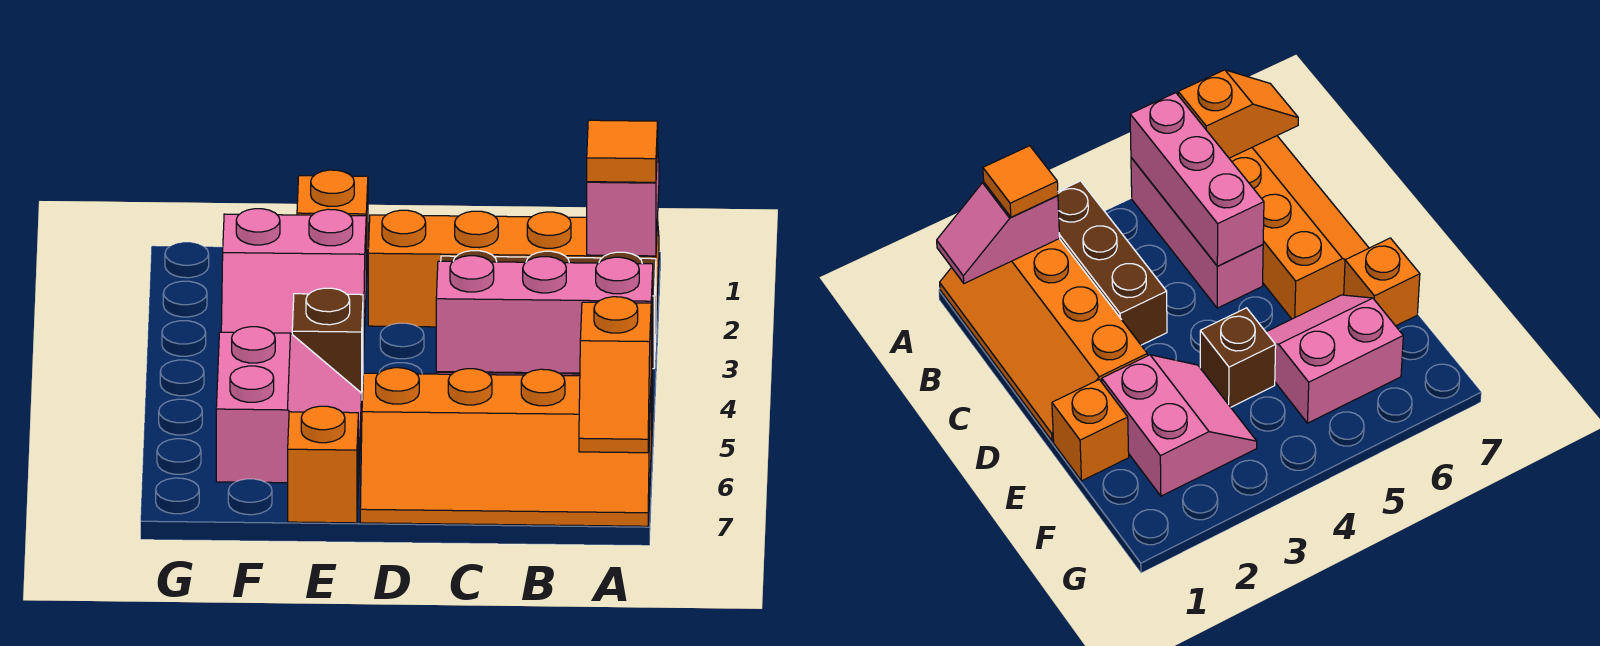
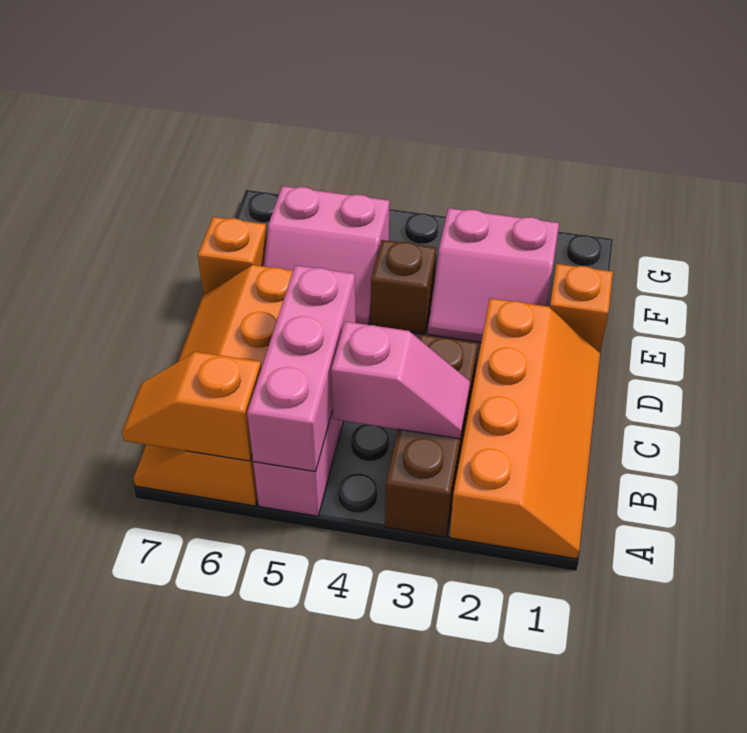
pink slope A1:A2 level 2 top 2 -> pink slope B3:B4 level 2 top 4
orange tile A2 level 3 -> none
pink slope E2:F3 level 1 top 2 -> pink slope E2:F3 level 1 top F

